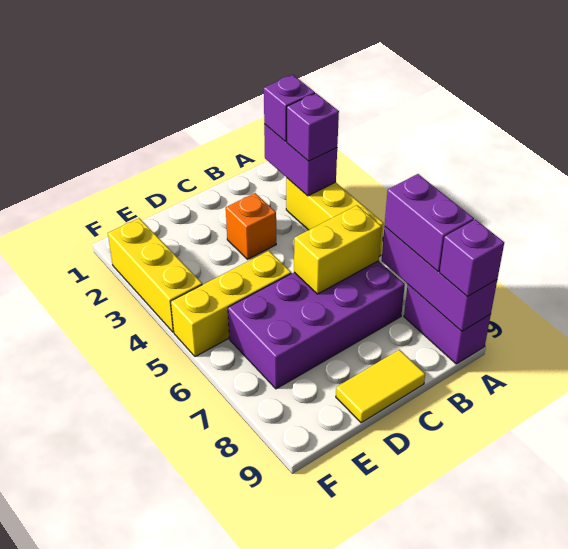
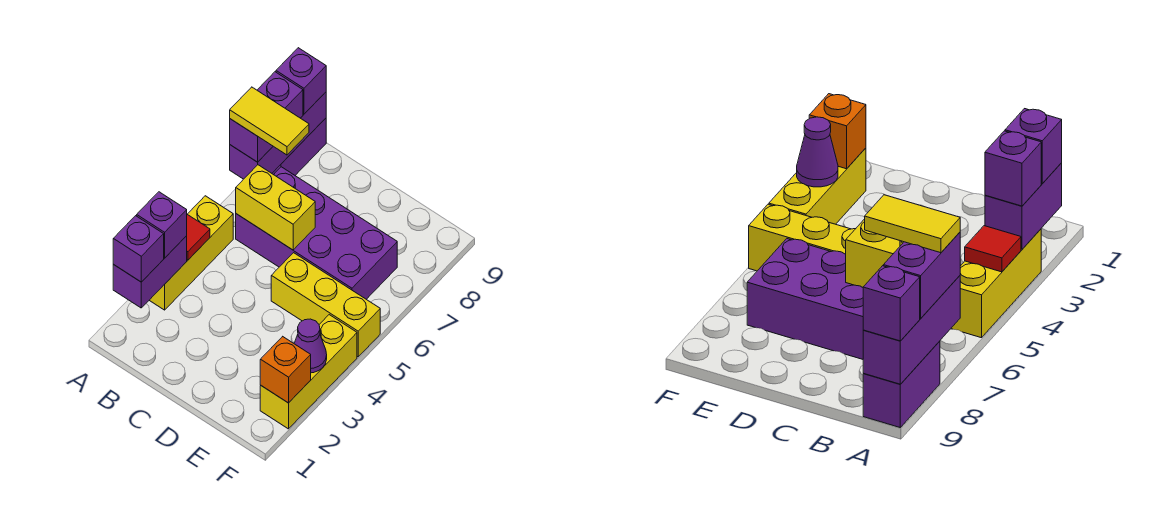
none -> red tile A4 level 2
orange brick C3 level 1 -> orange brick F2 level 2
yellow tile C9:D9 level 1 -> yellow tile A7:B7 level 4
none -> purple cone F3 level 2

